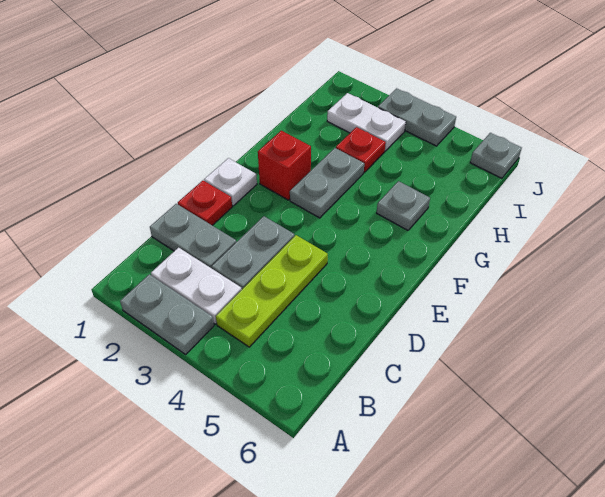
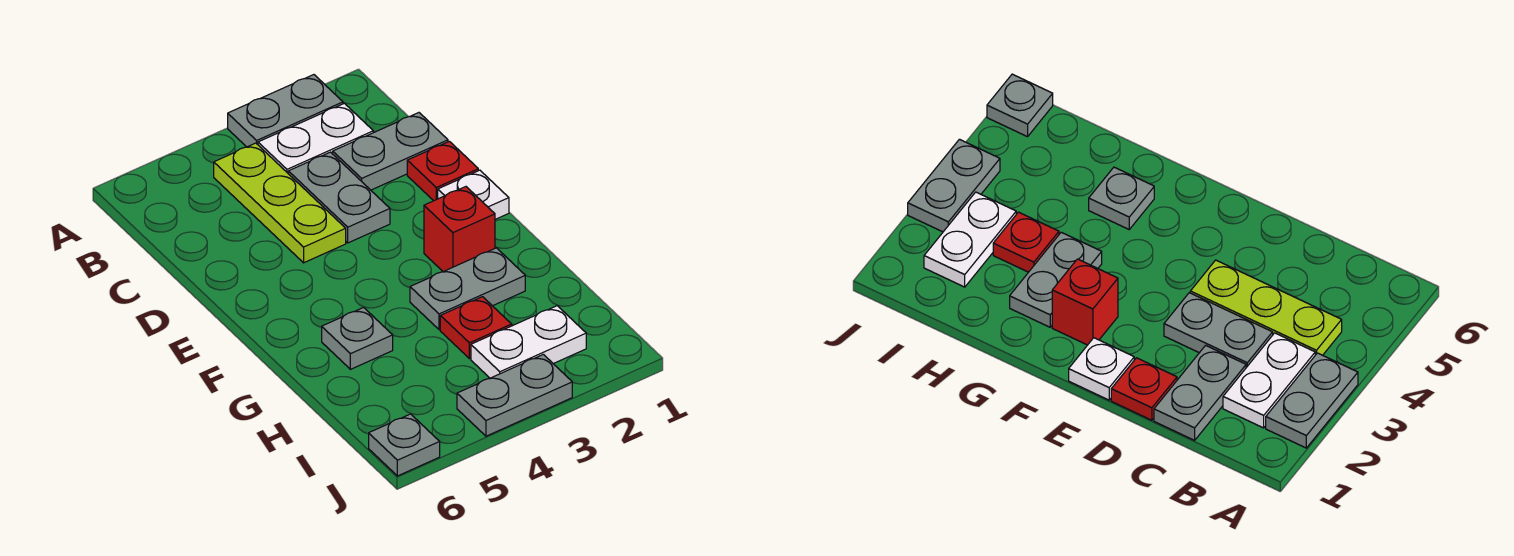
grey plate F3:G3 level 1 -> grey plate G2:G3 level 1

